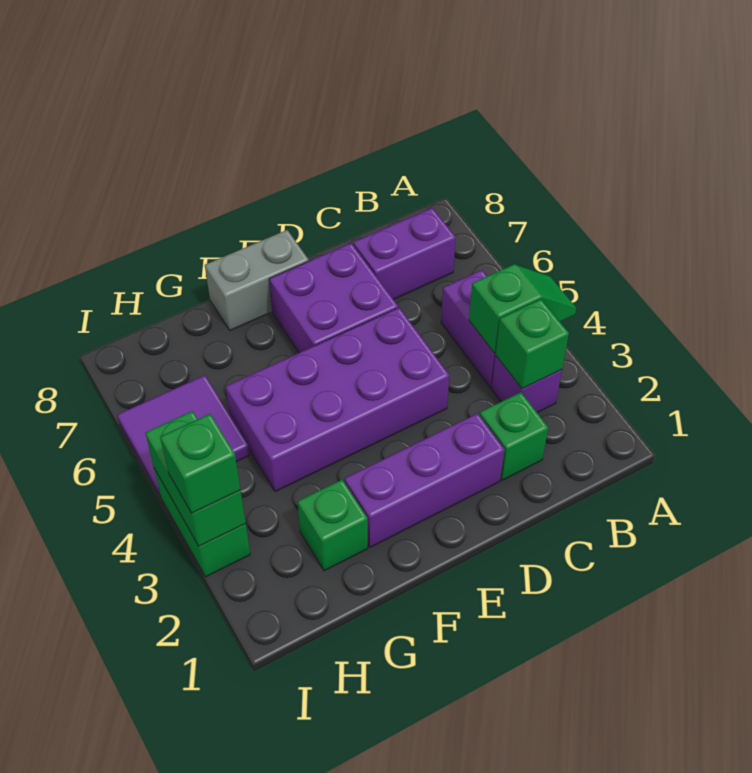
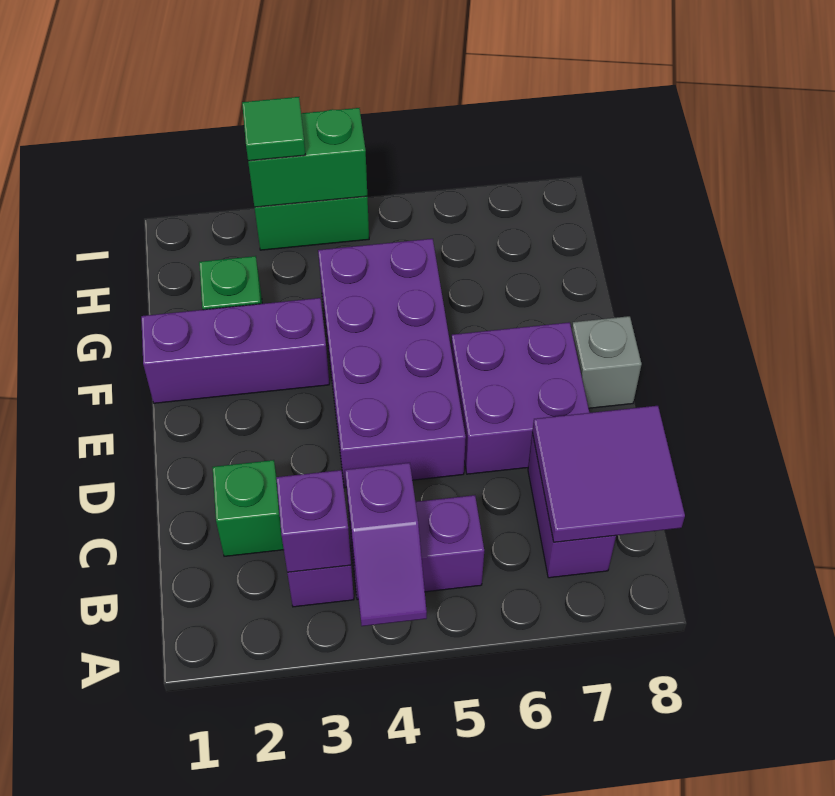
green slope A4:B4 level 2 top B -> purple slope A4:B4 level 2 top B
green brick B3 level 2 -> purple brick B3 level 2
purple brick D2:F2 level 1 -> purple brick F1:F3 level 1
grey brick E8:F8 level 1 -> grey brick E8 level 1
purple tile H5:I6 level 1 -> purple tile B7:C8 level 2
green brick I3 level 3 -> green tile I3 level 3

